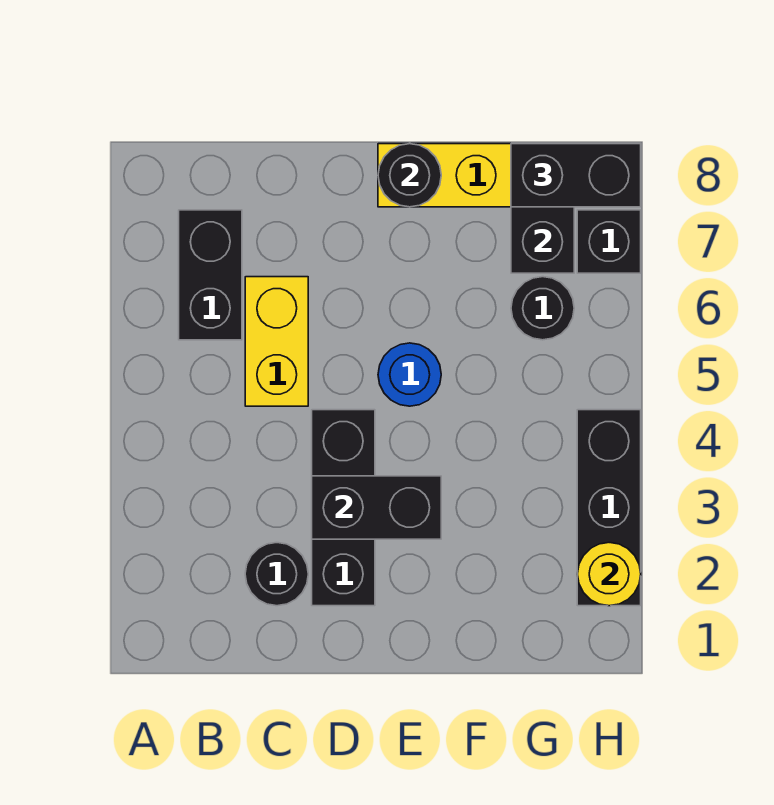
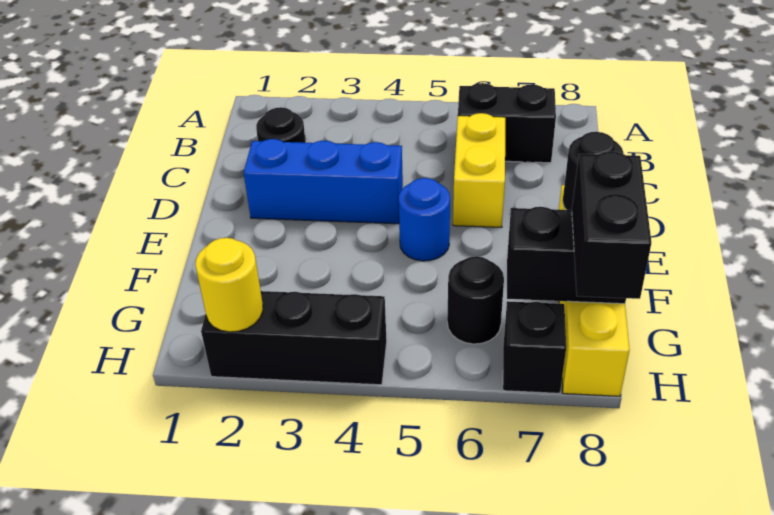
yellow brick C5:C6 level 1 -> yellow brick C6:D6 level 1
black brick D2:D4 level 1 -> blue brick D2:D4 level 1
black brick D3:E3 level 2 -> none

